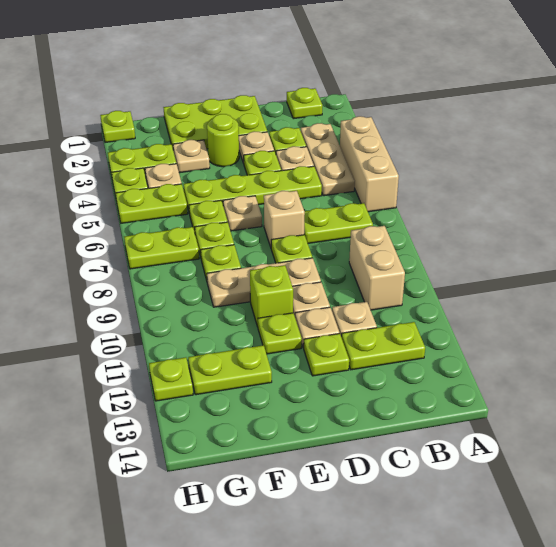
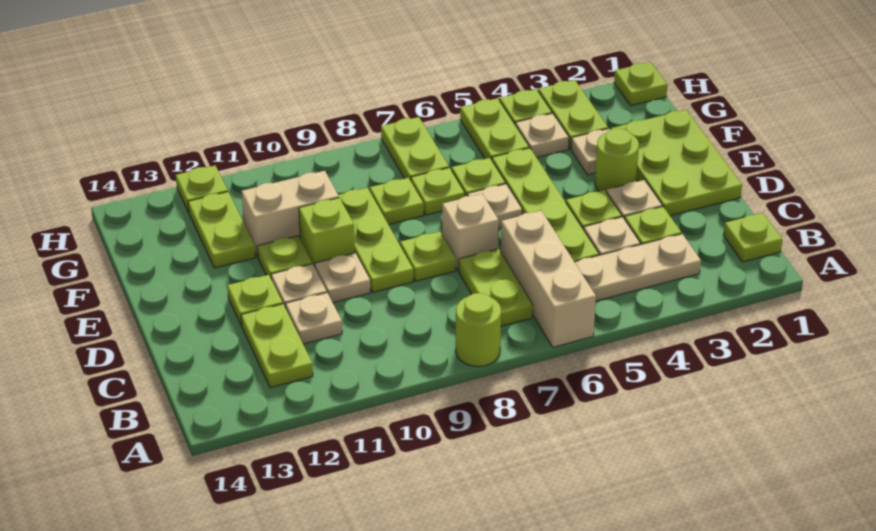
tan brick A4:A6 level 1 -> tan brick A6:C6 level 1
none -> lime round brick A8 level 1
tan brick B9:B10 level 1 -> tan brick F10:F11 level 1
tan plate D9:F9 level 1 -> lime plate D9:F9 level 1

